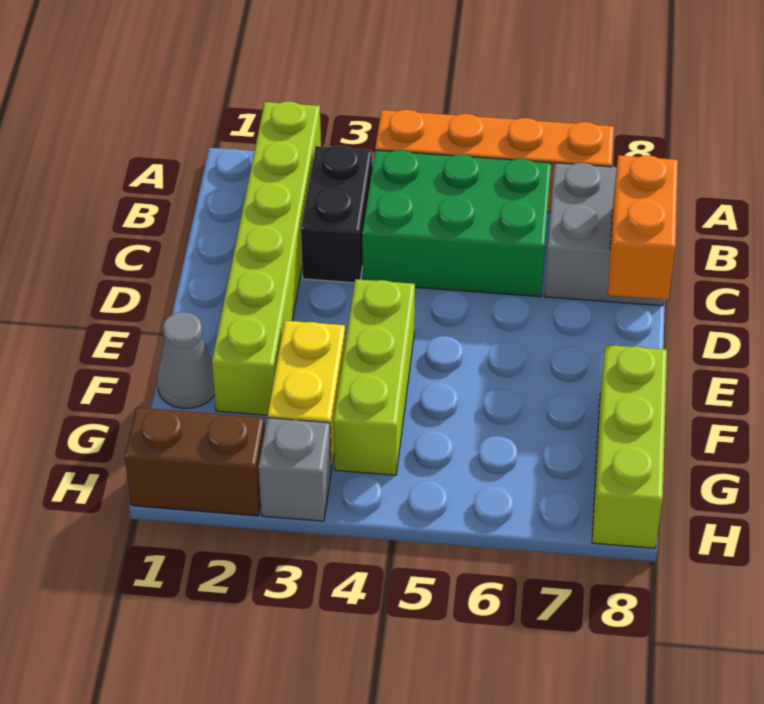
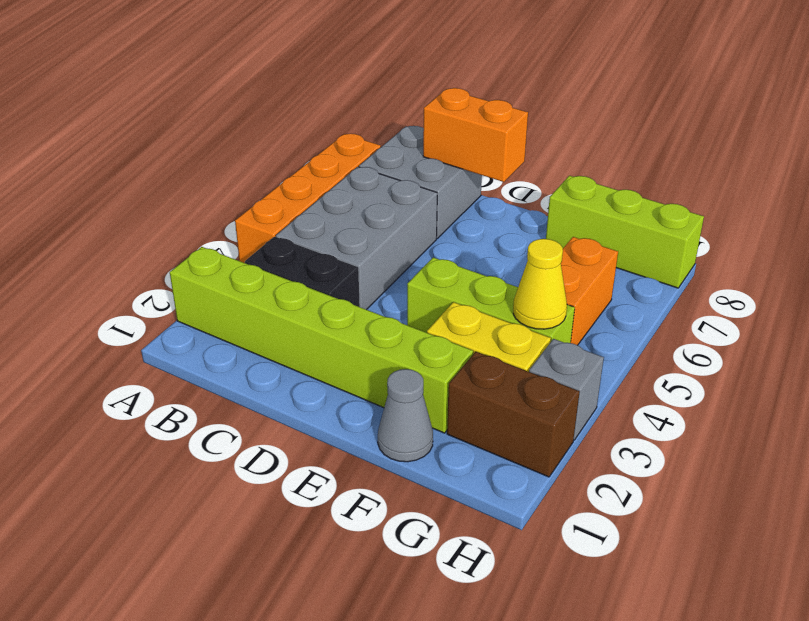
green brick B4:C6 level 1 -> grey brick B4:C6 level 1
none -> yellow cone G4 level 2
none -> orange brick G5:G6 level 1
brown brick H1:H2 level 1 -> brown brick G2:H2 level 1

